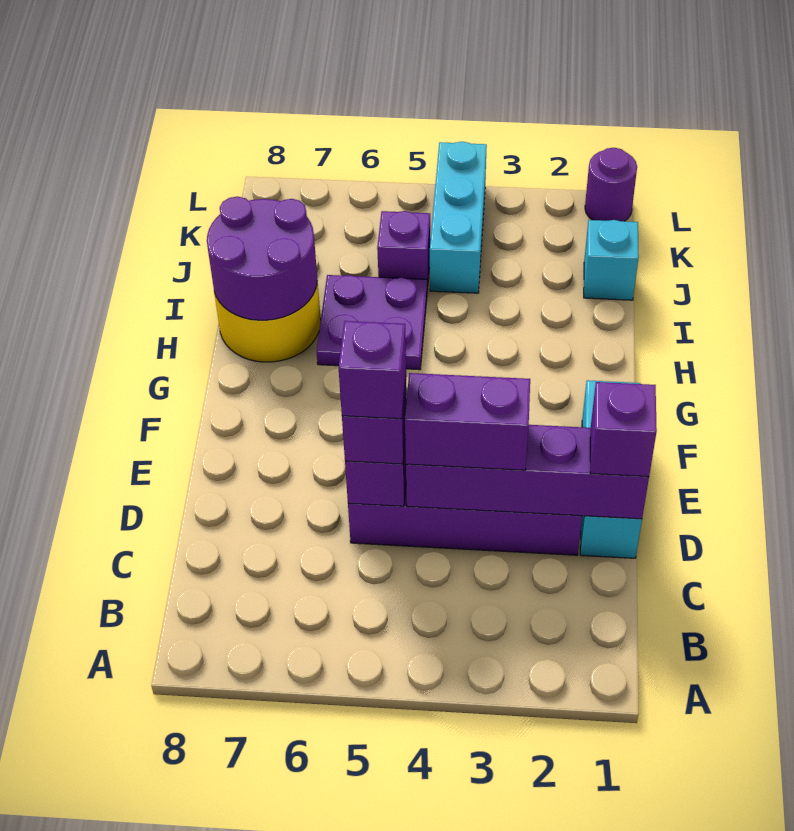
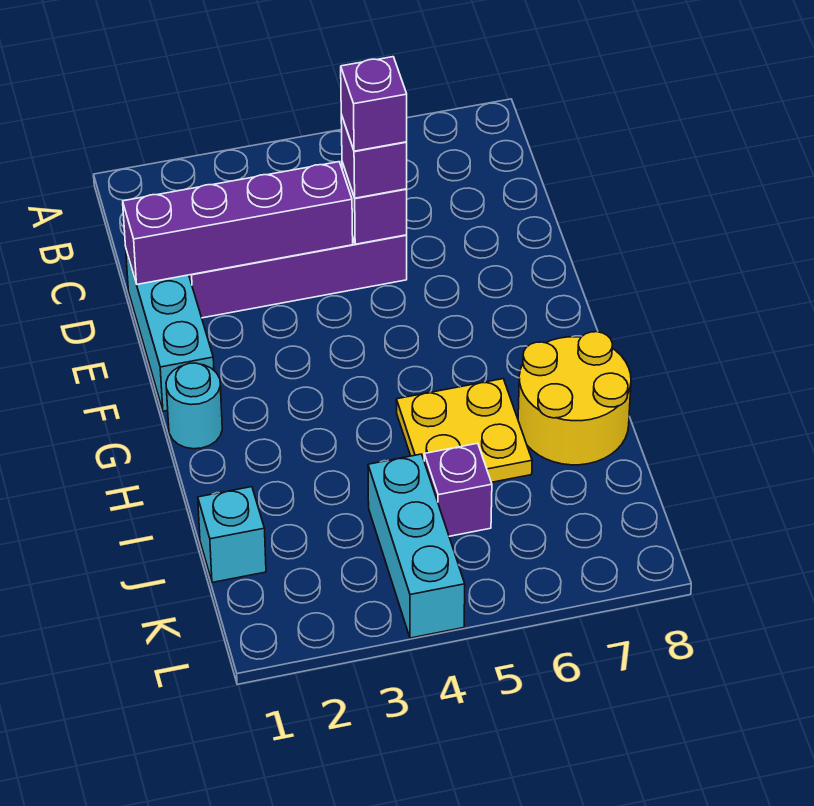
purple brick D1 level 3 -> none
purple brick D3:D4 level 3 -> none
none -> cyan round brick G1 level 1
purple plate H5:I6 level 1 -> yellow plate H5:I6 level 1
purple round brick H7:I8 level 2 -> none
purple round brick L1 level 1 -> none

